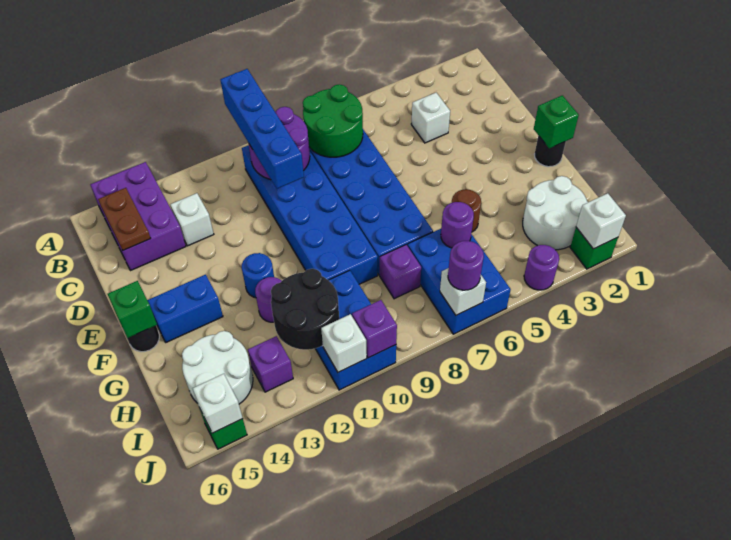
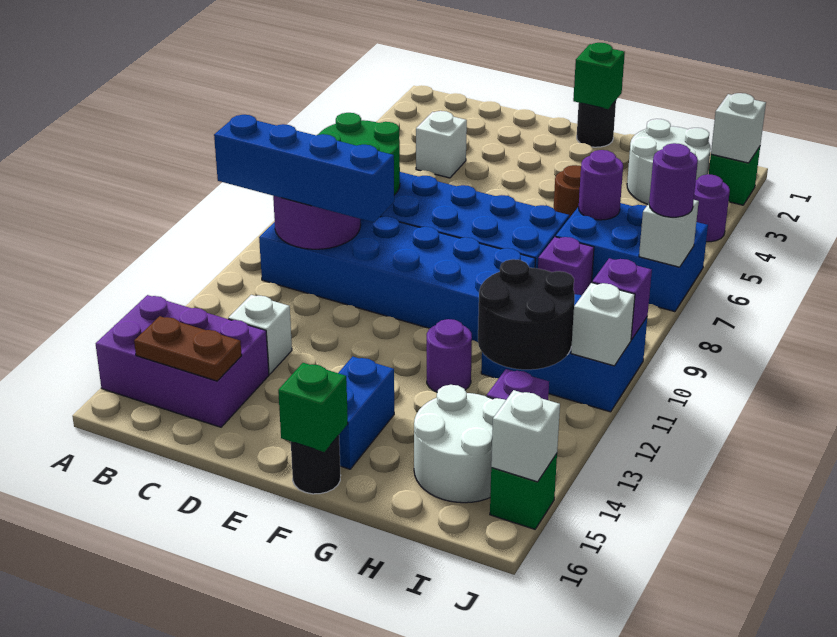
blue round brick F12 level 1 -> none

